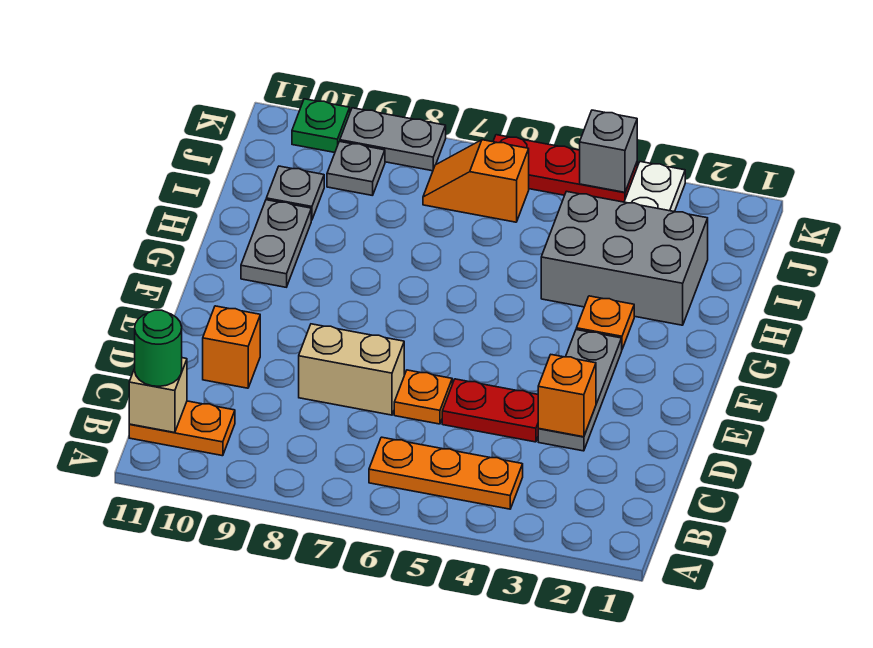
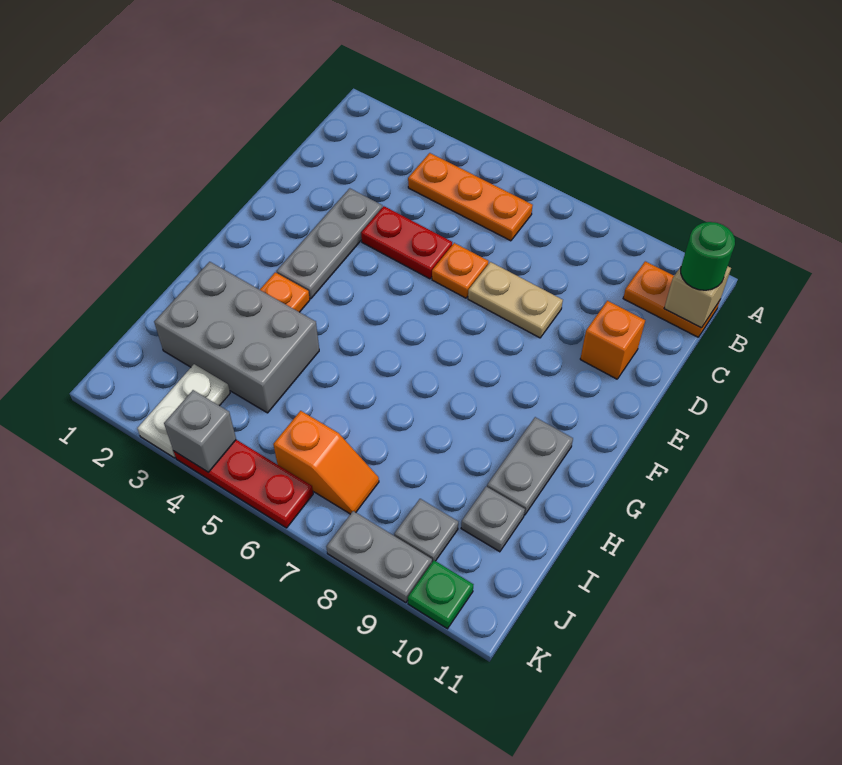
orange brick D3 level 2 -> none
tan brick D7:D8 level 1 -> tan plate D7:D8 level 1

